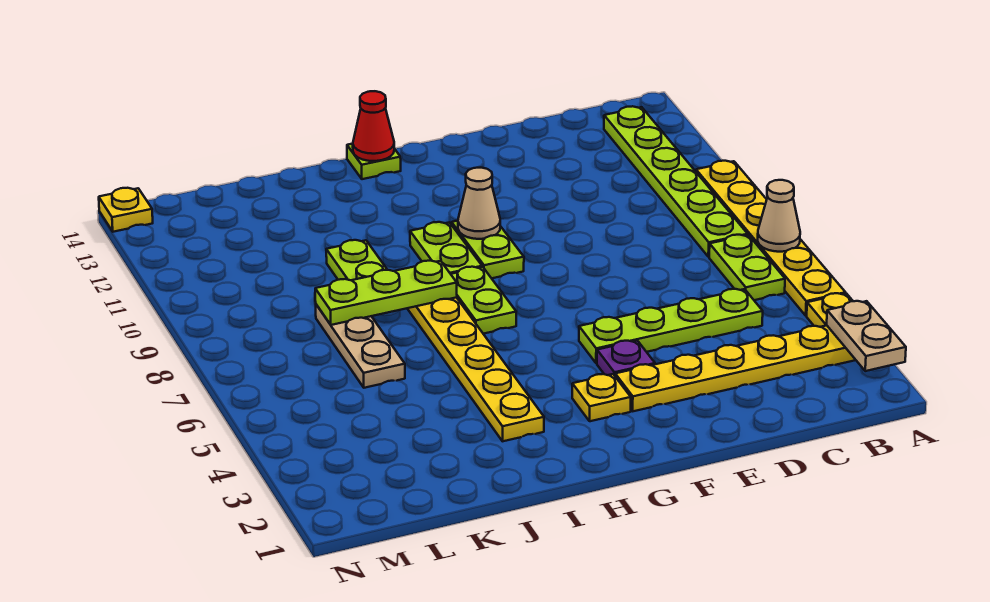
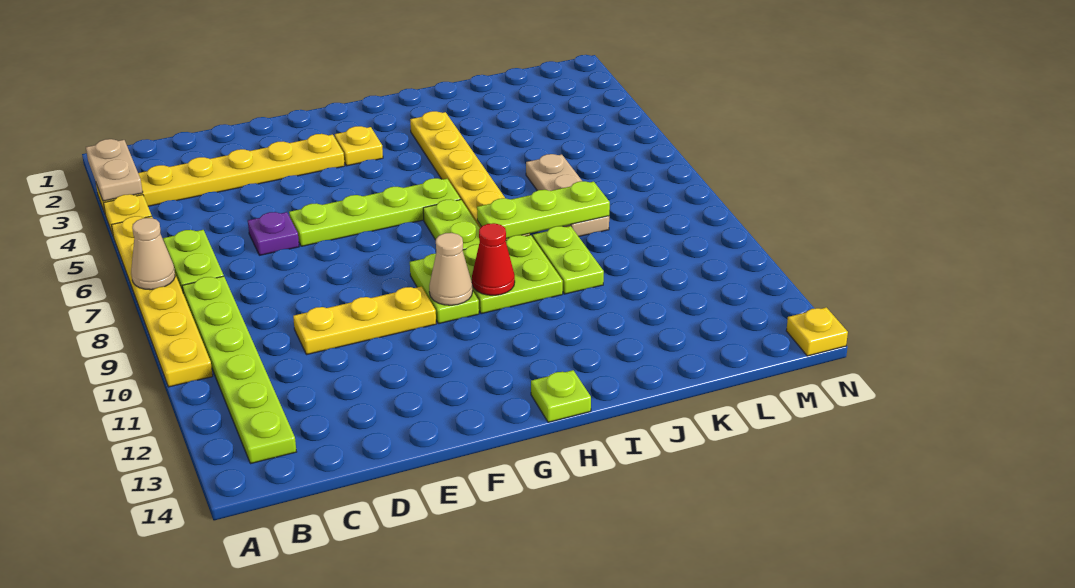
lime plate C5:F5 level 1 -> lime plate E6:H6 level 1
none -> yellow plate D10:F10 level 1
purple plate F4 level 1 -> purple plate D6 level 1
lime plate H9:H10 level 1 -> lime plate H9:I10 level 1
red cone H14 level 2 -> red cone H10 level 2

